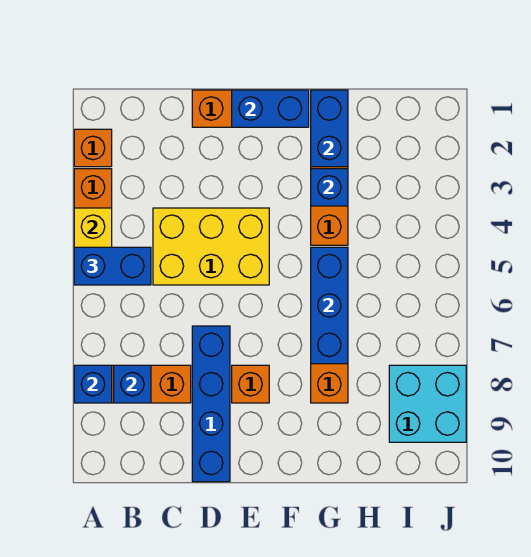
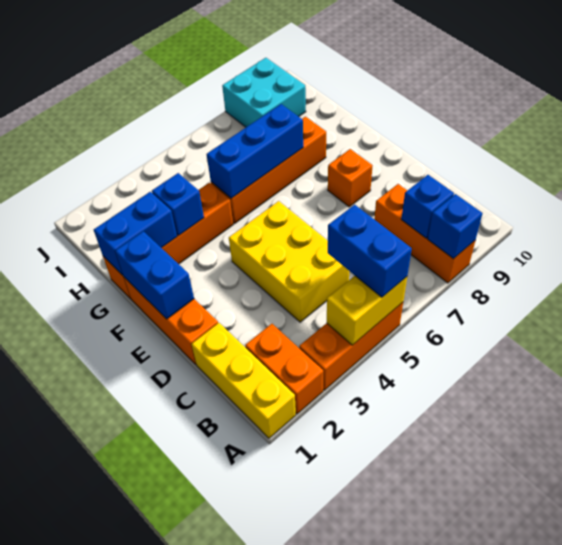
none -> yellow brick A1:C1 level 1
orange brick A2 level 1 -> orange brick A2:B2 level 1
blue brick D7:D10 level 1 -> none

